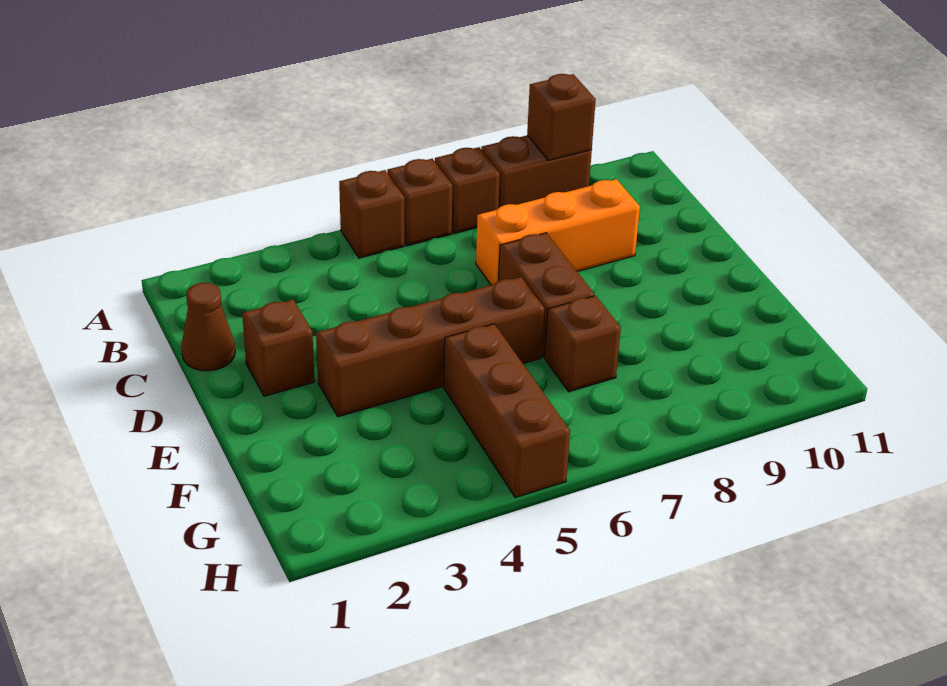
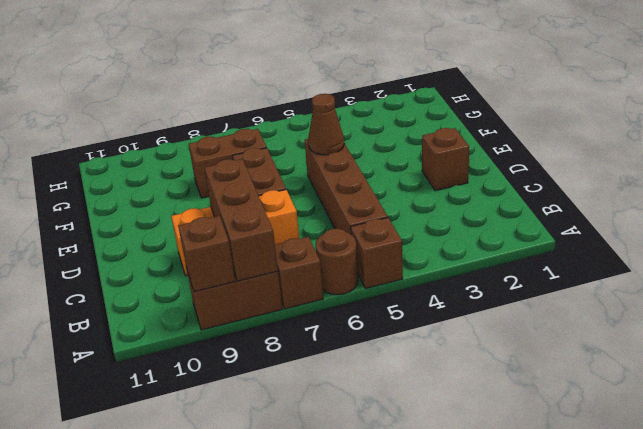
brown brick A6 level 1 -> brown round brick A6 level 1
brown cone C1 level 1 -> brown cone E5 level 2
brown brick E3:E6 level 1 -> brown brick B5:E5 level 1
brown brick F5:H5 level 1 -> brown brick A8:C8 level 2
brown brick F7 level 1 -> brown brick F7:F8 level 1

